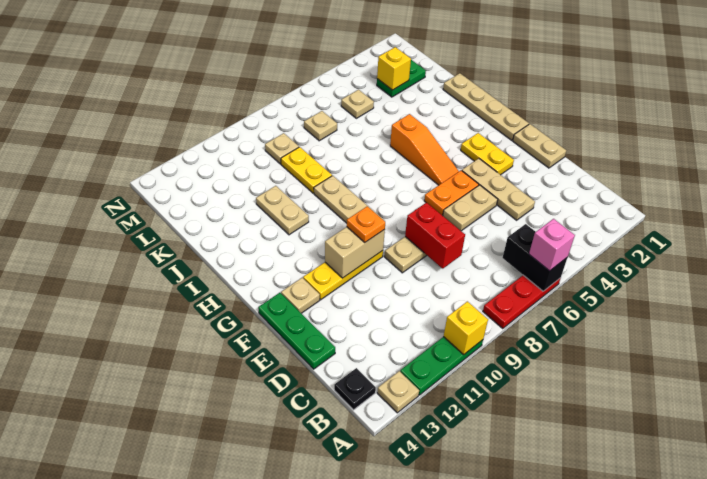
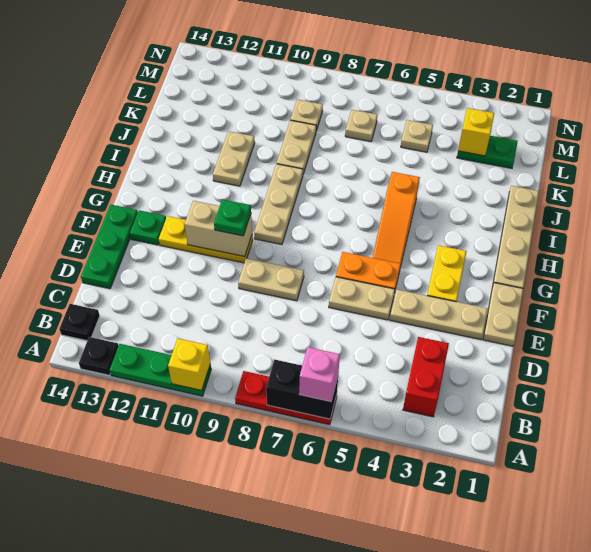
black brick A6:B6 level 2 -> black brick A6:A7 level 2
tan plate A13 level 1 -> black plate A13 level 1
tan plate D4:F4 level 1 -> tan plate E2:E4 level 1
red brick D8:E8 level 2 -> red brick B3:C3 level 1
orange plate F10 level 3 -> green plate F10 level 3
tan plate F13 level 1 -> green plate F13 level 1
yellow plate J9:K9 level 1 -> tan plate J9:K9 level 1

